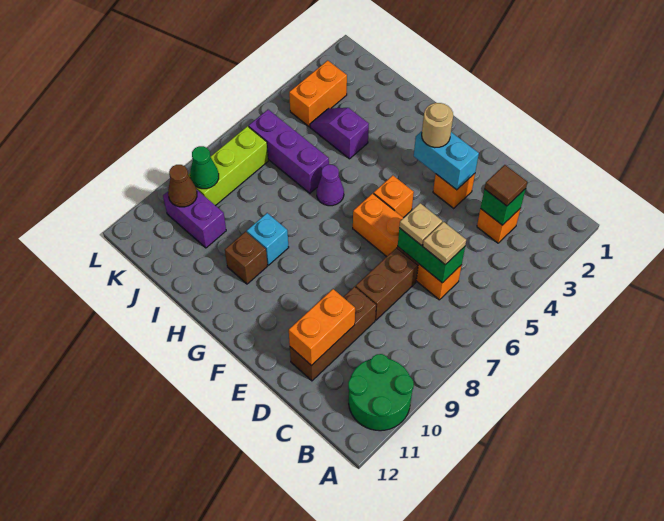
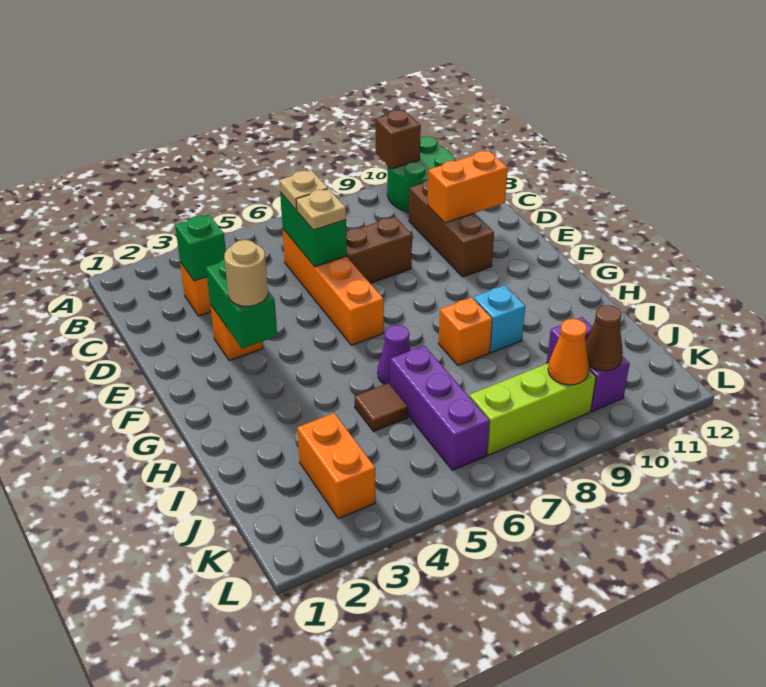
brown tile C3 level 3 -> brown tile I5 level 1
brown brick D9:D11 level 1 -> brown brick C10:E10 level 1
cyan brick E3:F3 level 2 -> green brick E3:F3 level 2
orange brick F5 level 1 -> orange brick H8 level 1
brown brick H10 level 1 -> brown brick A10 level 2
purple slope I4:J4 level 1 top I -> none
orange brick K3:K4 level 1 -> orange brick J3:K3 level 1
green cone K9 level 2 -> orange cone K9 level 2

